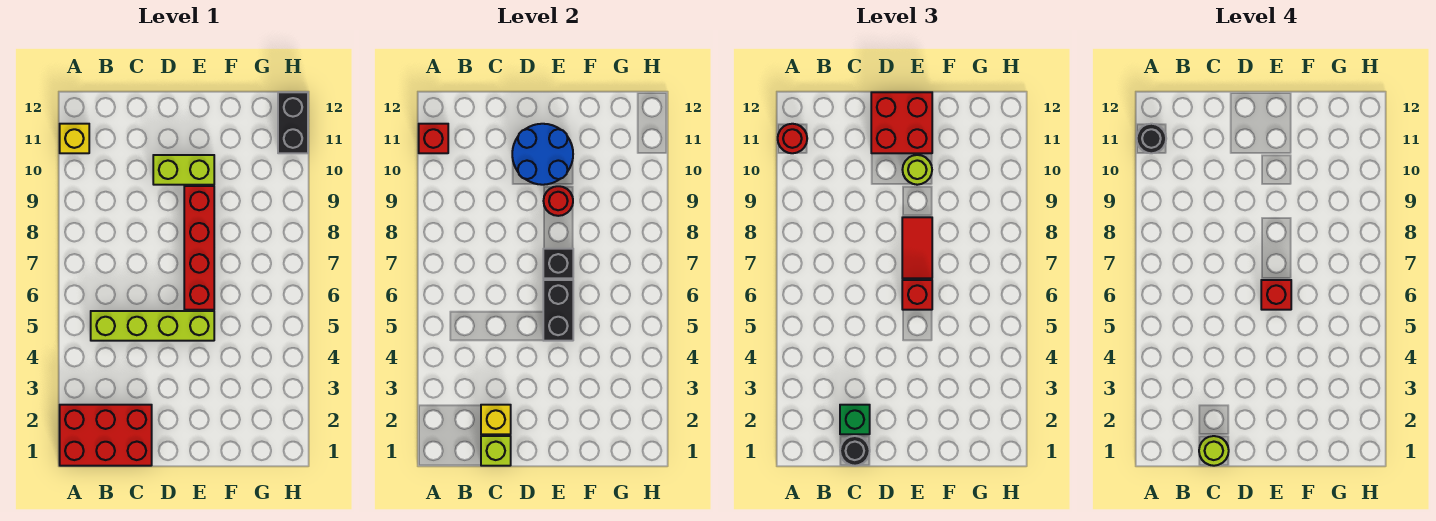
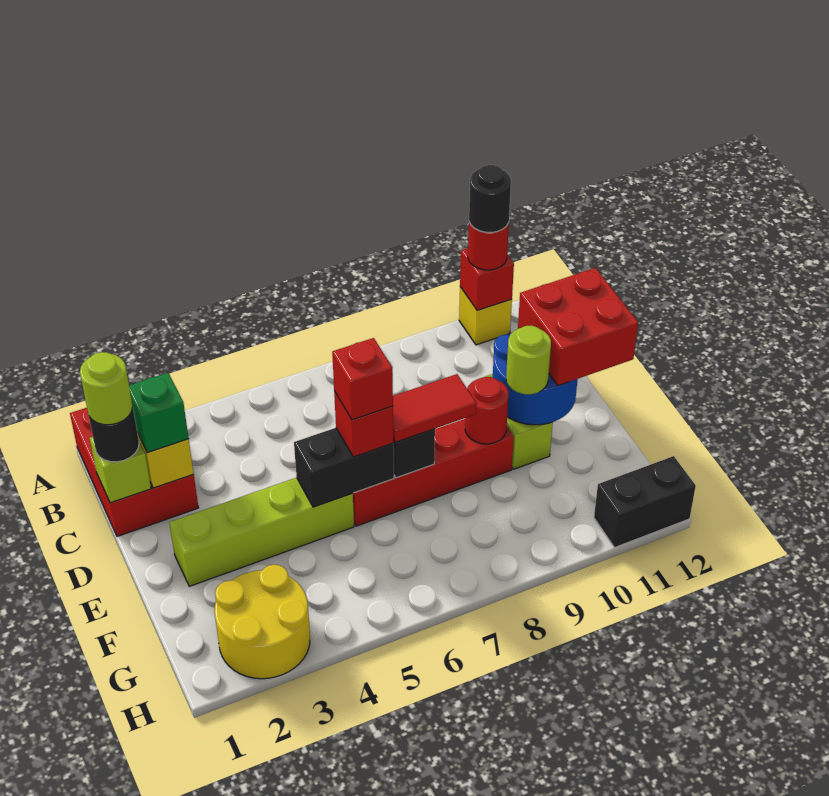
lime brick B5:E5 level 1 -> lime brick E2:E5 level 1
none -> yellow round brick G2:H3 level 1

